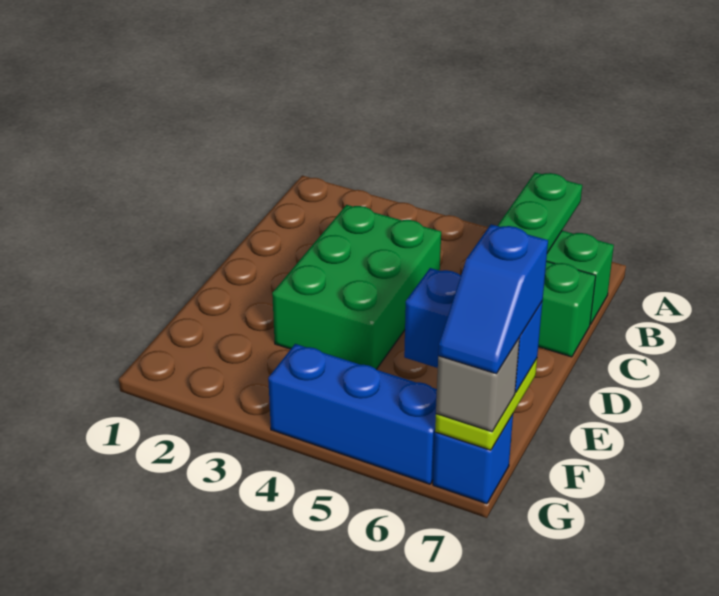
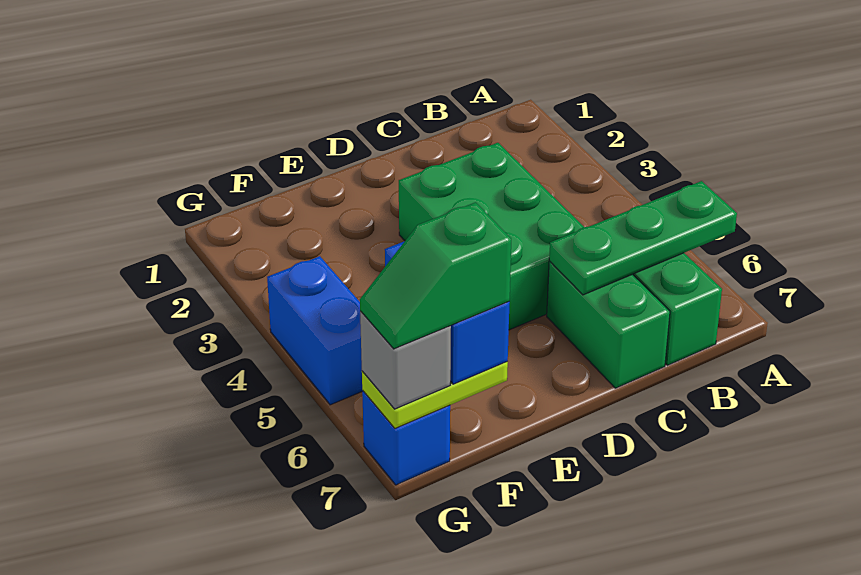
green brick C3:E4 level 1 -> green brick C3:D5 level 1
blue slope F7:G7 level 4 top F -> green slope F7:G7 level 4 top F
blue brick G4:G6 level 1 -> blue brick G4:G5 level 1

